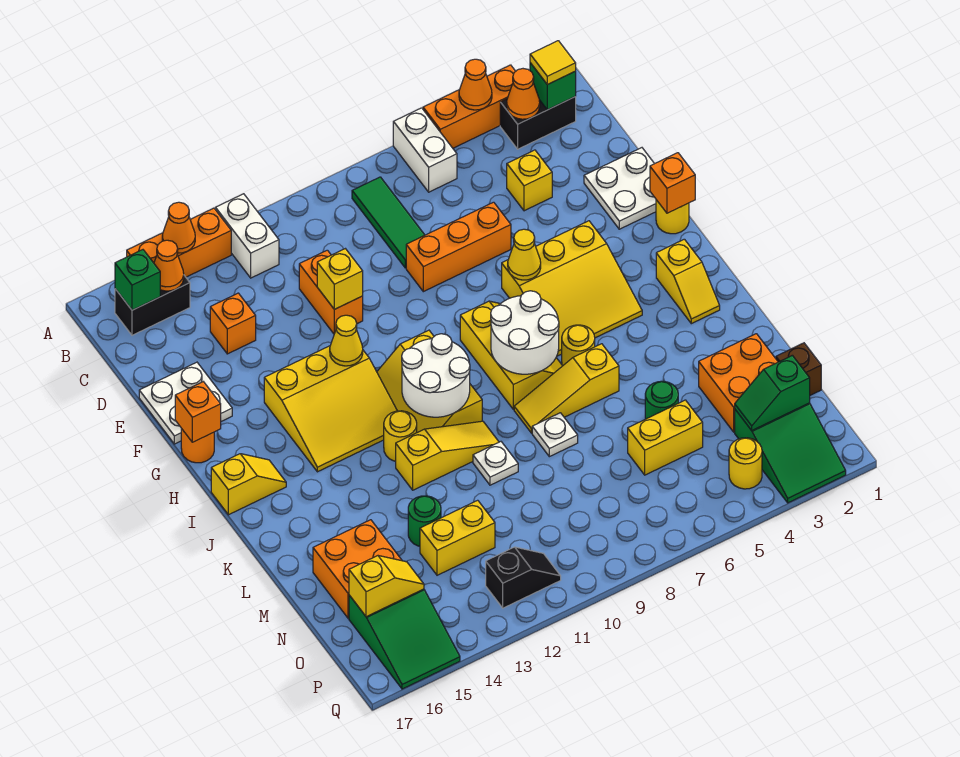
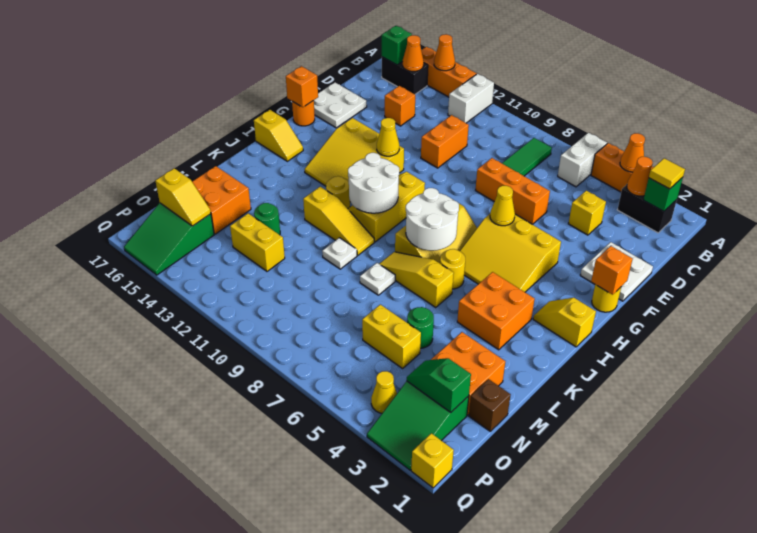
yellow brick E11 level 2 -> yellow brick Q1 level 1
yellow slope I2:J2 level 1 top I -> yellow slope I1:I2 level 1 top 1
none -> orange brick J3:K4 level 1
yellow round brick P4 level 1 -> yellow cone P4 level 1
black slope P11:P12 level 1 top 12 -> none

